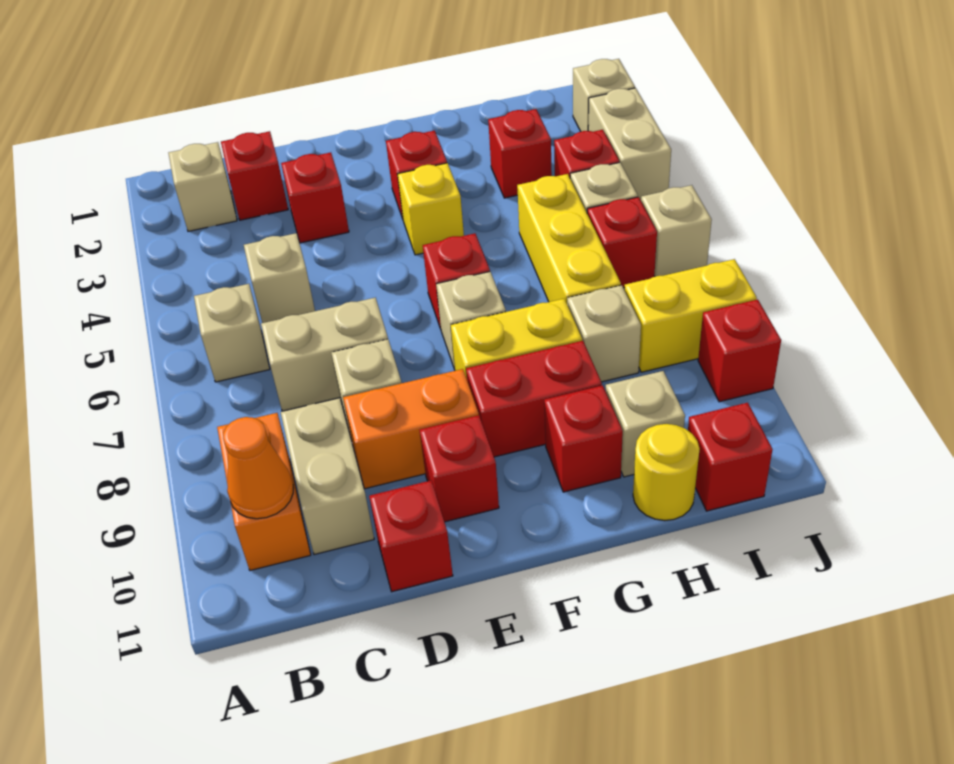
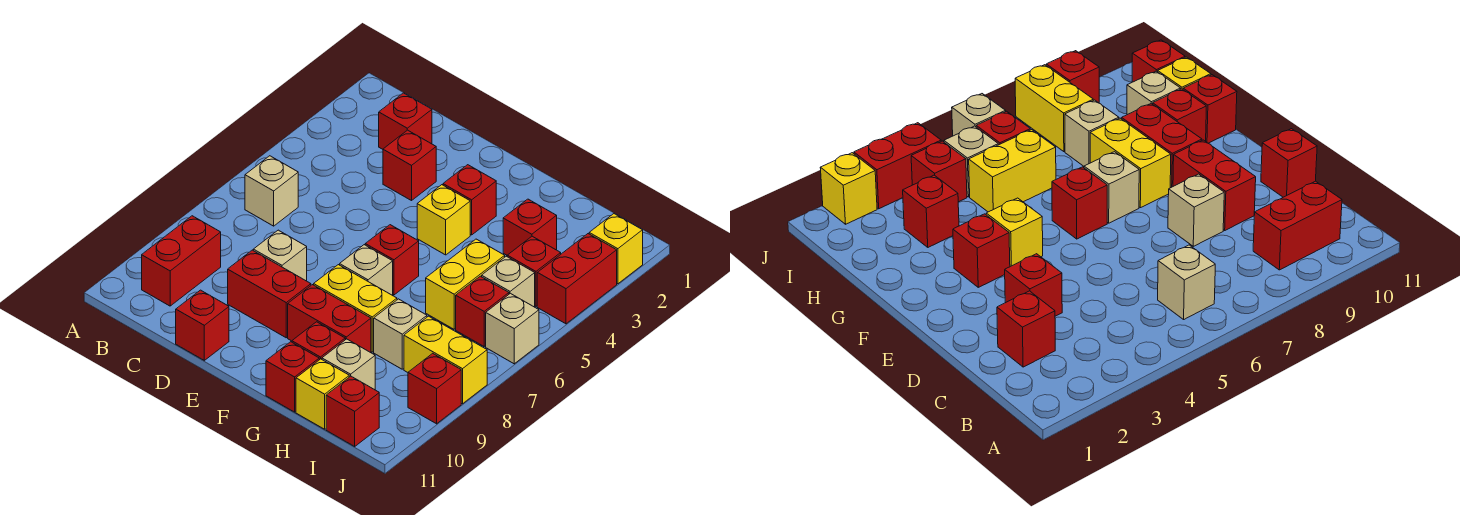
tan brick B2 level 1 -> none
orange brick B9:B10 level 1 -> red brick B9:B10 level 1
orange cone B10 level 2 -> none
tan brick C5 level 1 -> none
tan brick C7:D7 level 1 -> none
tan brick C9:C10 level 1 -> none
orange brick D9:E9 level 1 -> red brick D9:E9 level 1
red brick E10 level 1 -> red brick G11 level 1
yellow brick H5:H7 level 1 -> yellow brick H5:H6 level 1
yellow round brick H11 level 1 -> yellow brick H11 level 1
tan brick J2 level 1 -> yellow brick J2 level 1
tan brick J3:J4 level 1 -> red brick J3:J4 level 1

